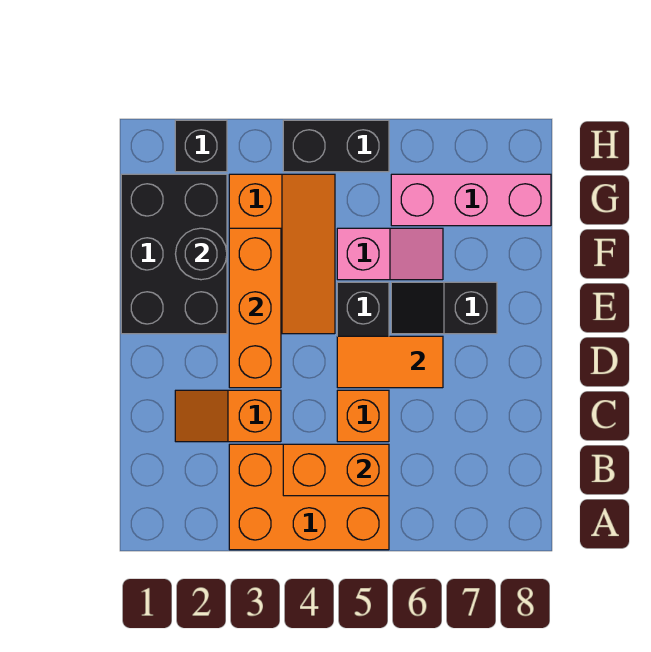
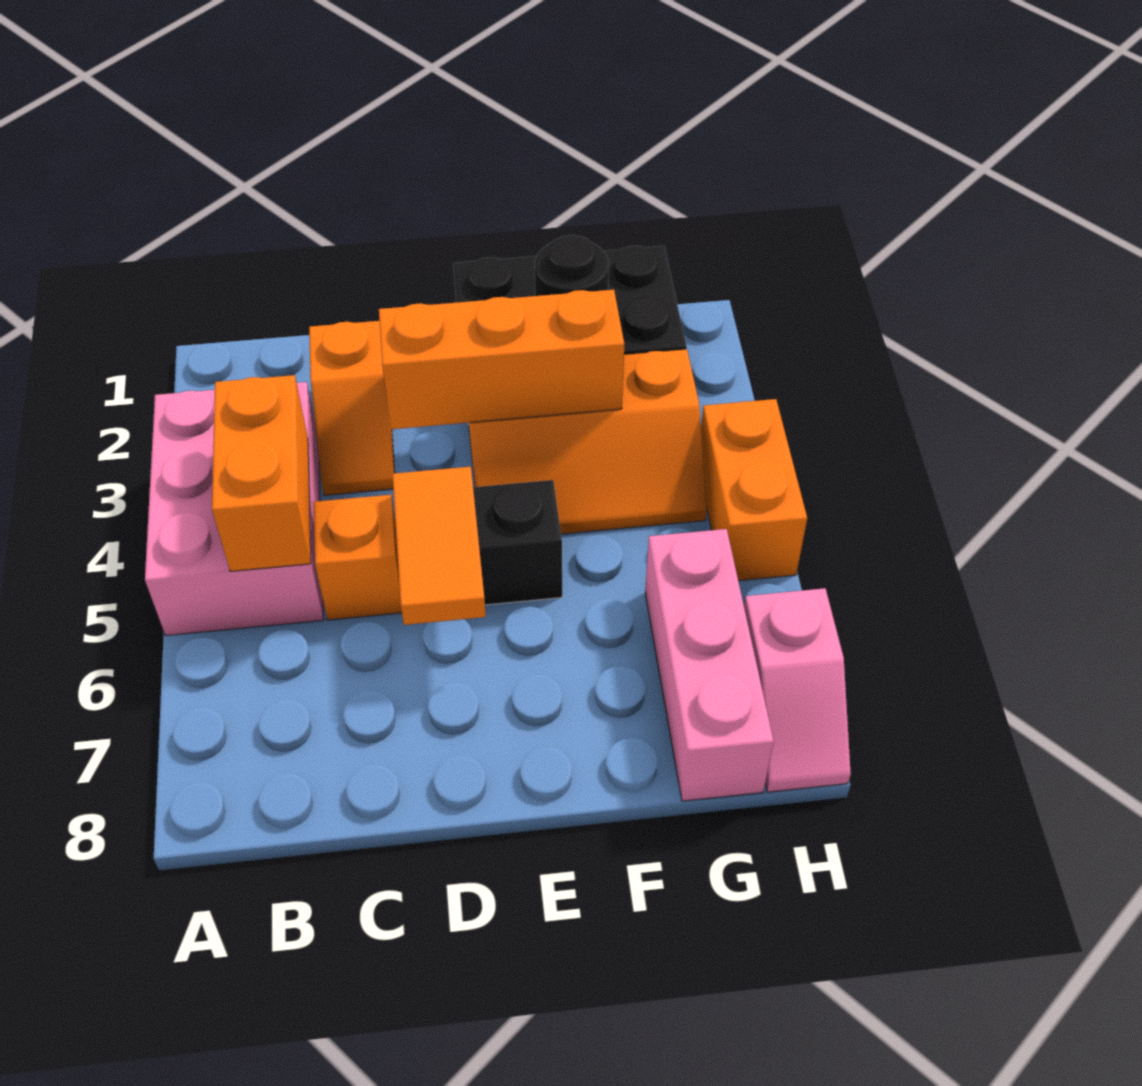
orange brick A3:B5 level 1 -> pink brick A3:B5 level 1
orange slope C2:C3 level 1 top 3 -> orange slope C2:C3 level 1 top 2
black slope E6:E7 level 1 top 7 -> none
pink slope F5:F6 level 1 top 5 -> pink slope H7:H8 level 1 top 7
black brick H2 level 1 -> none
black brick H4:H5 level 1 -> orange brick H4:H5 level 1

